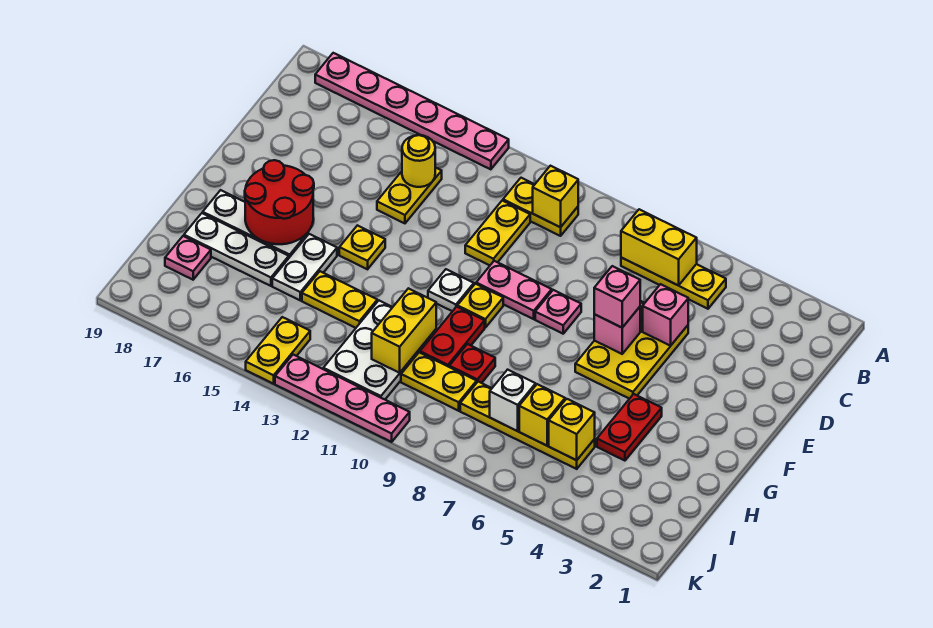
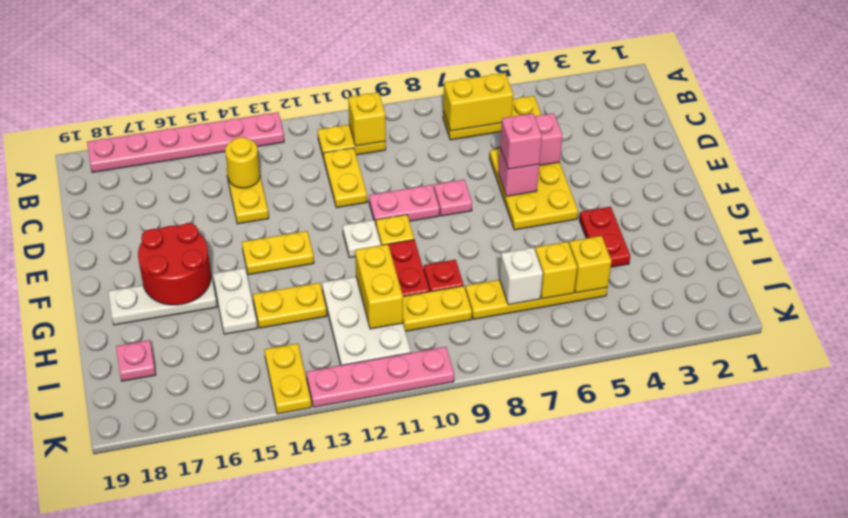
yellow plate F14 level 1 -> yellow plate F13:F14 level 1
white plate H16:H18 level 1 -> none

